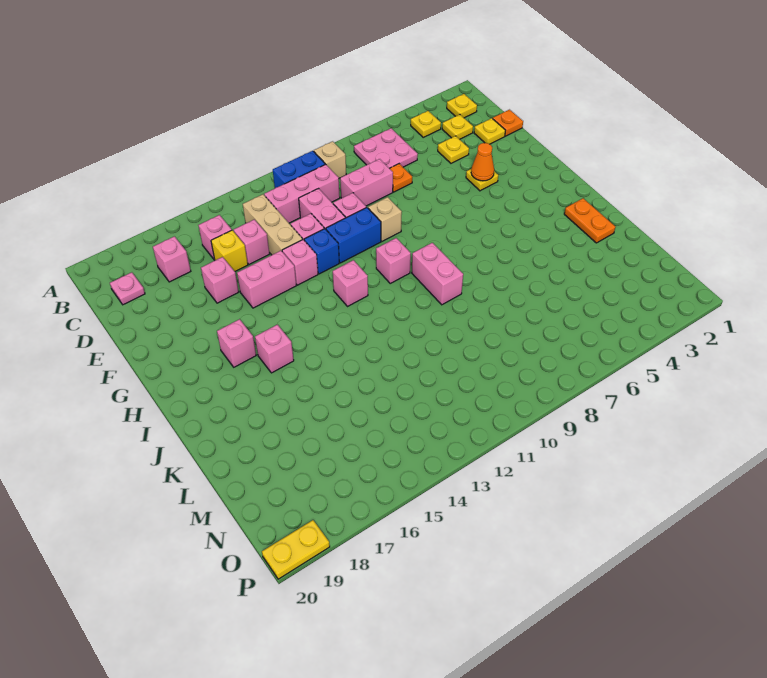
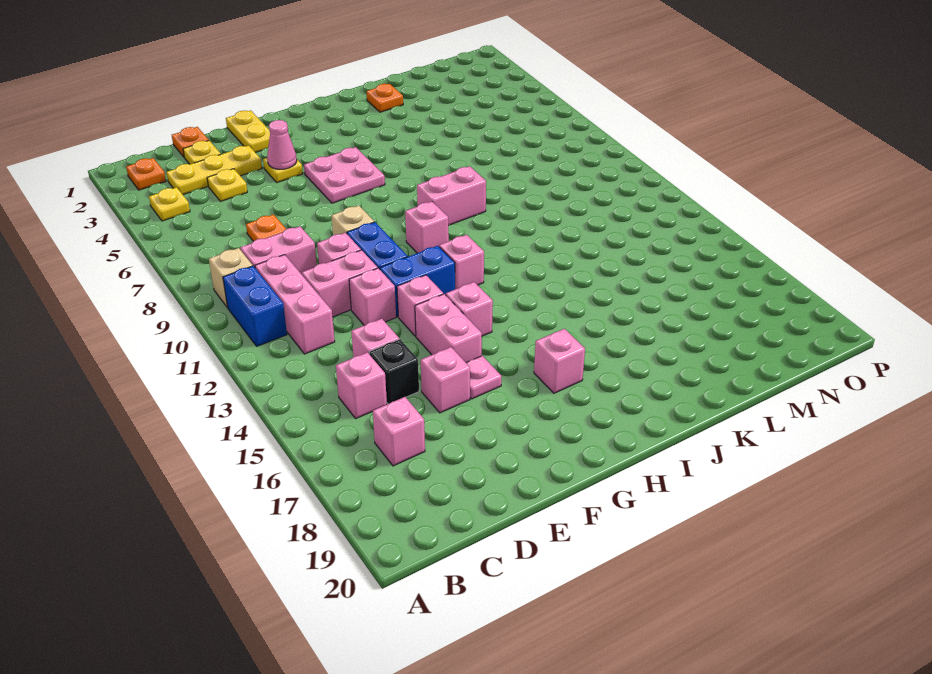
yellow plate B2 level 1 -> orange plate B2 level 1
pink plate B6:C7 level 1 -> pink plate G5:H6 level 1
yellow plate C3 level 1 -> yellow plate C3:E3 level 1
tan brick C13:E13 level 1 -> none
pink plate C19 level 1 -> pink plate F16 level 1
pink brick D8:D9 level 1 -> pink brick C9:D9 level 1
yellow brick D15 level 1 -> black brick D15 level 1
orange cone F4 level 2 -> pink cone F4 level 2
blue brick F12 level 1 -> blue brick F12:G12 level 1
pink brick I16 level 1 -> pink brick G14 level 1
orange plate J2:K2 level 1 -> orange plate K2 level 1
yellow plate P19:P20 level 1 -> yellow plate F1:F2 level 1

